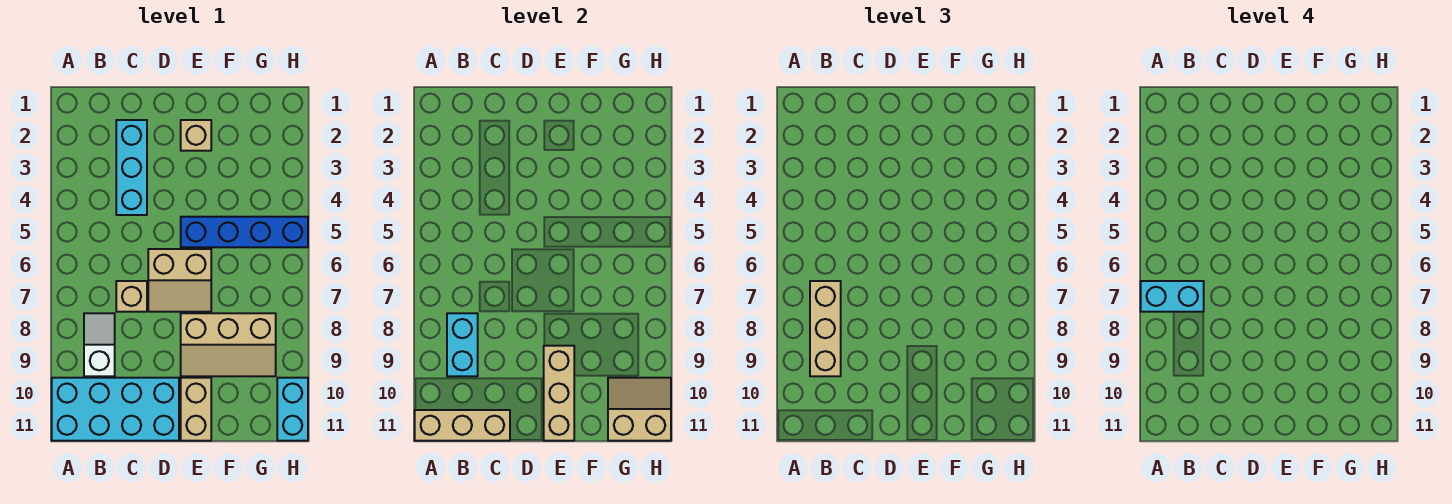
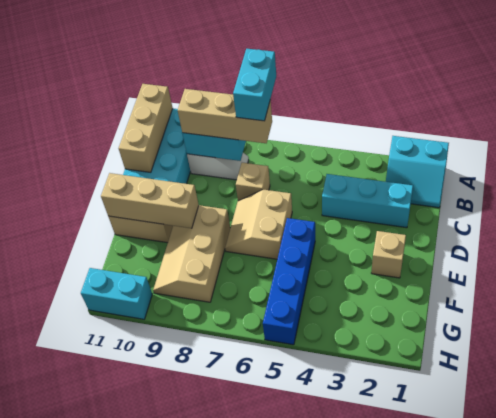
none -> cyan slope A1:B2 level 1 top A
tan slope G10:H11 level 2 top 11 -> none

